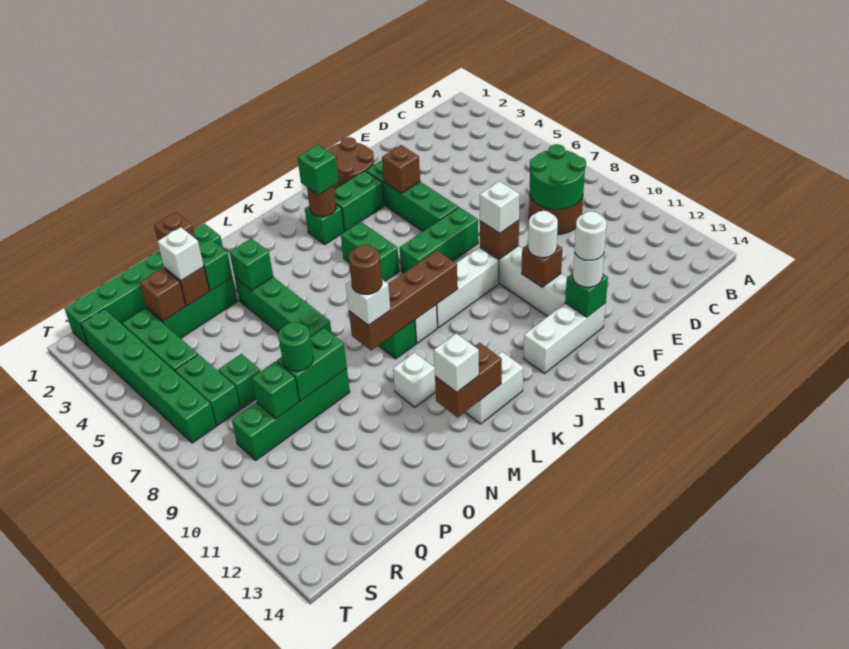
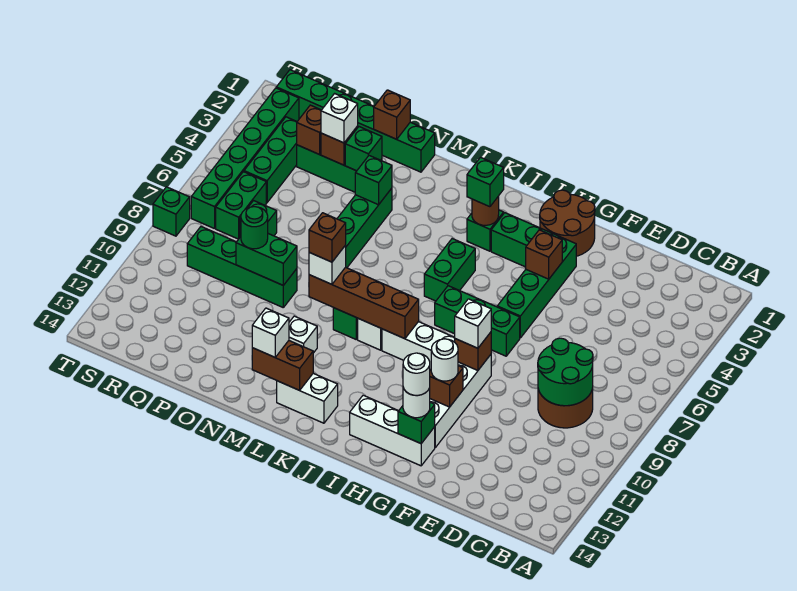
brown round brick M9 level 4 -> brown brick M9 level 4
green brick Q9 level 2 -> green brick T8 level 1

